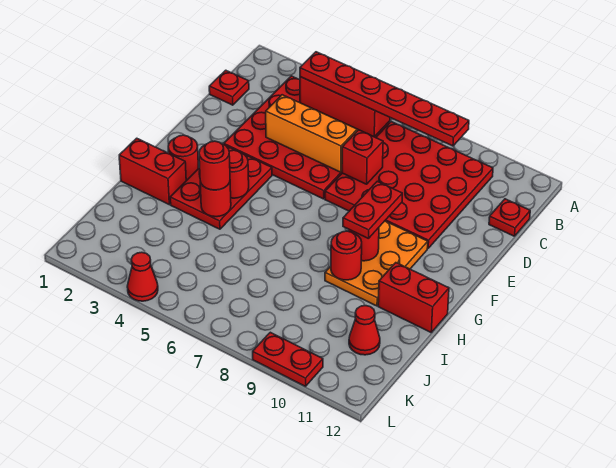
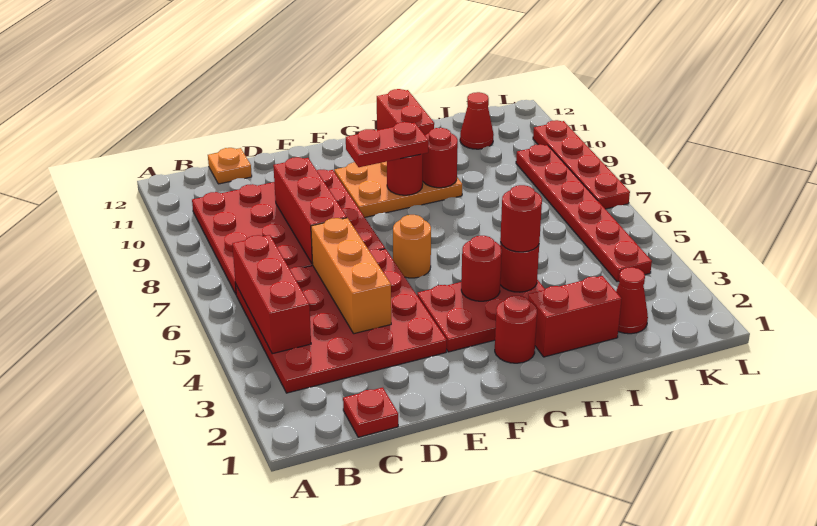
red plate B4:B9 level 3 -> red plate K4:K9 level 1
red plate C12 level 1 -> orange plate C12 level 1
red brick D7 level 2 -> red brick D7:D9 level 2
none -> orange round brick F6 level 1
red brick H1:H2 level 1 -> red brick H2:I2 level 1
red cone L4 level 1 -> red cone J2 level 1
red plate L9:L10 level 1 -> red plate L7:L10 level 1

